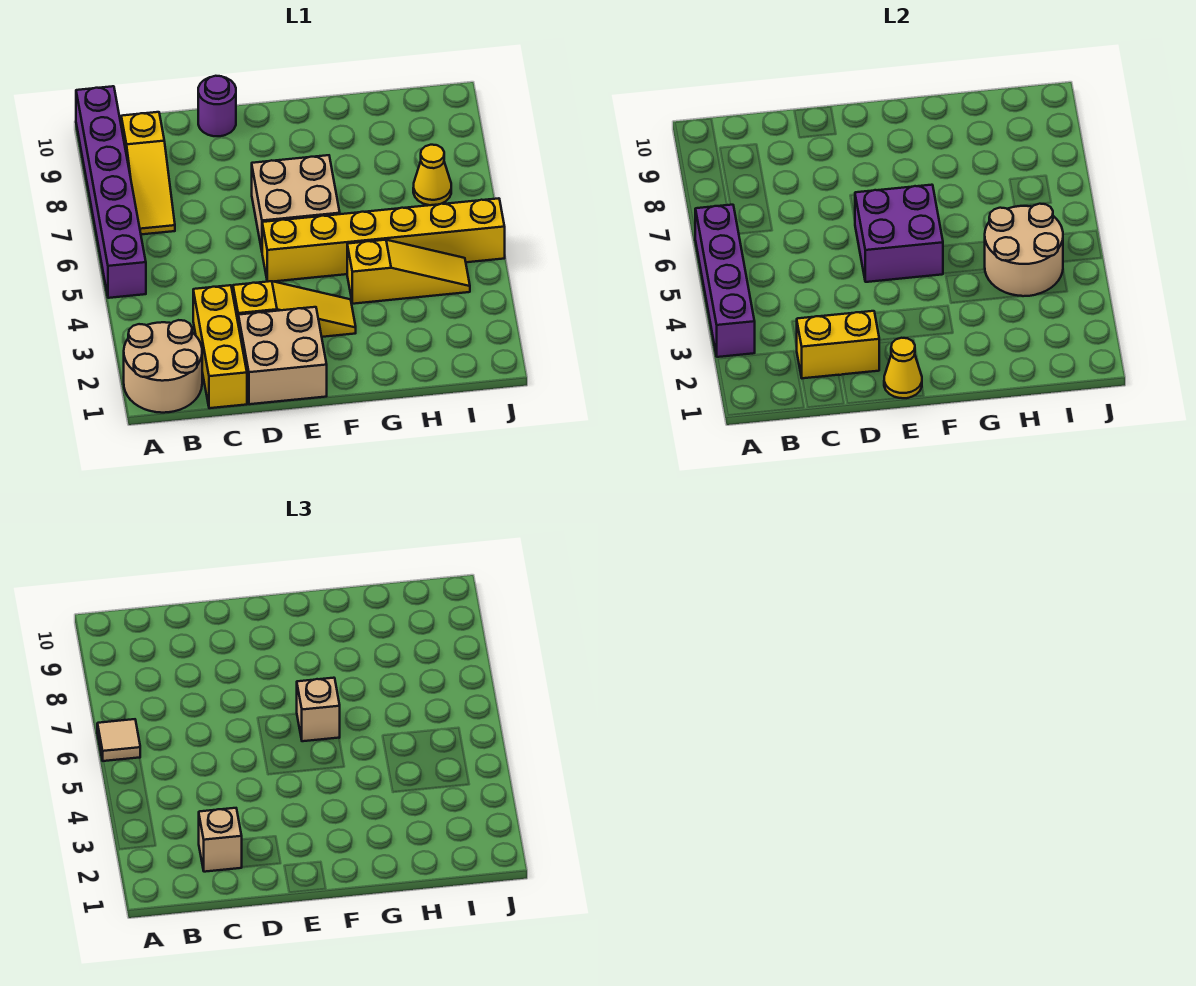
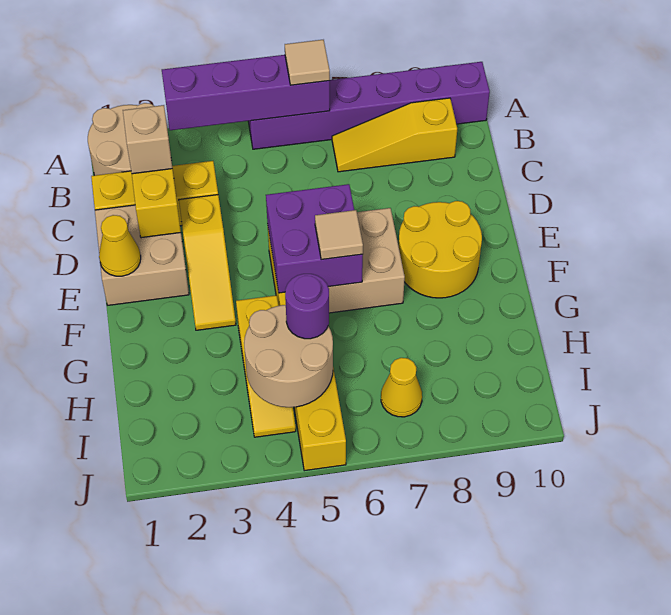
purple round brick D10 level 1 -> purple round brick H5 level 3
none -> yellow round brick E8:F9 level 1
tan brick F6 level 3 -> tan tile F6 level 3

